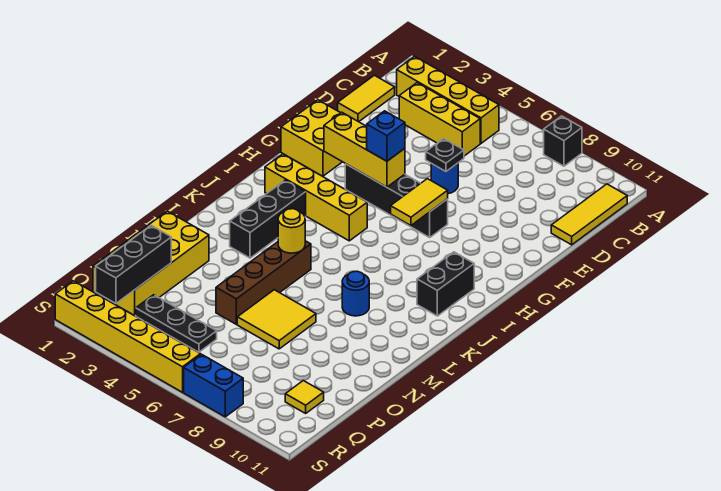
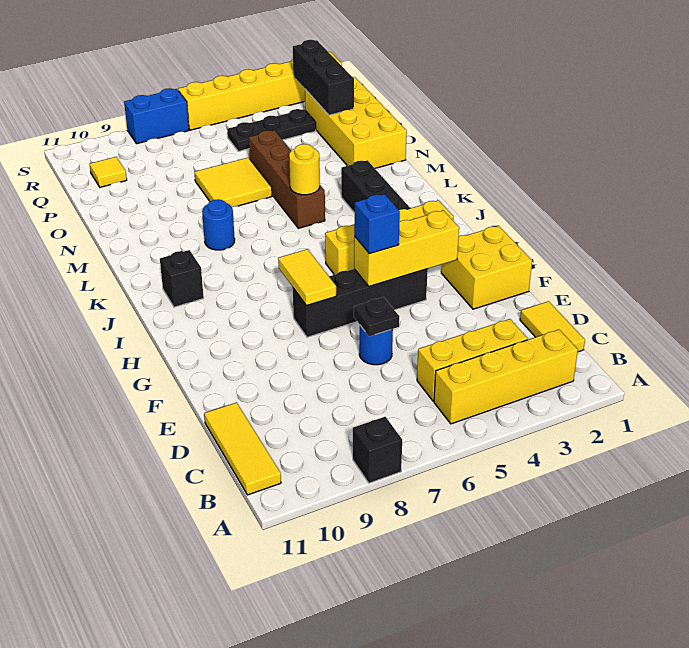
black brick I10:J10 level 1 -> black brick J10 level 1

